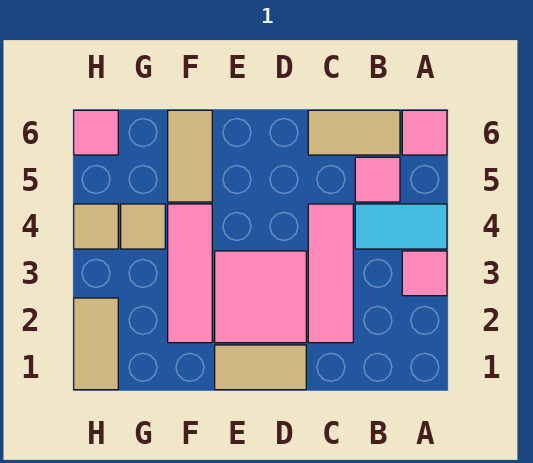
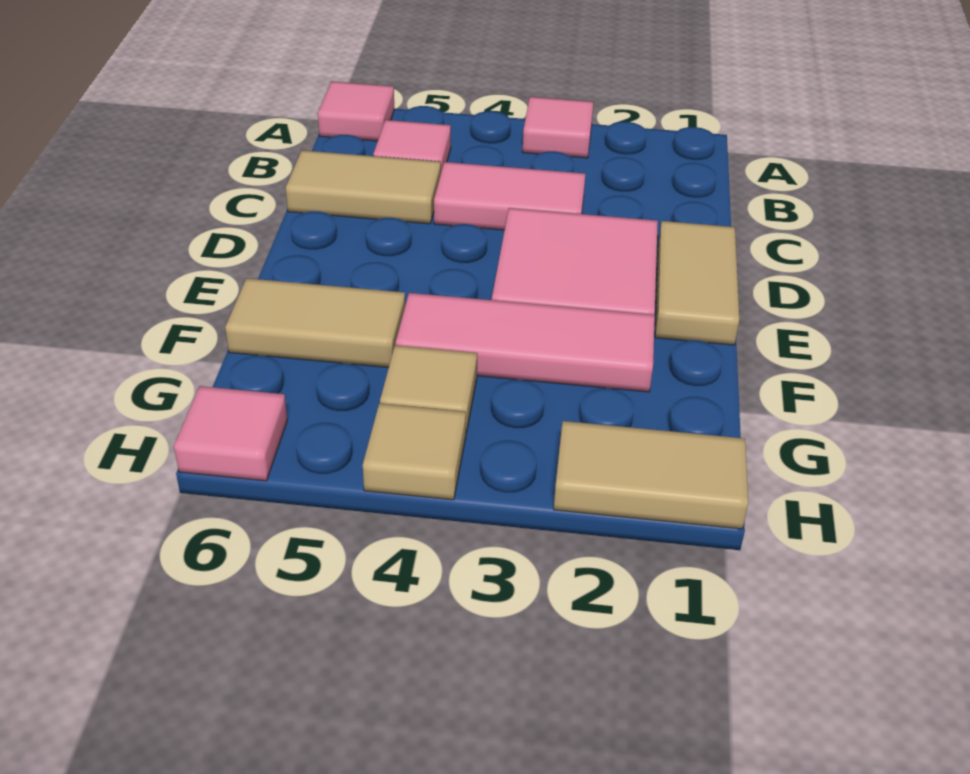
cyan tile A4:B4 level 1 -> none
tan tile B6:C6 level 1 -> tan tile C5:C6 level 1
pink tile C2:C4 level 1 -> pink tile C3:C4 level 1

